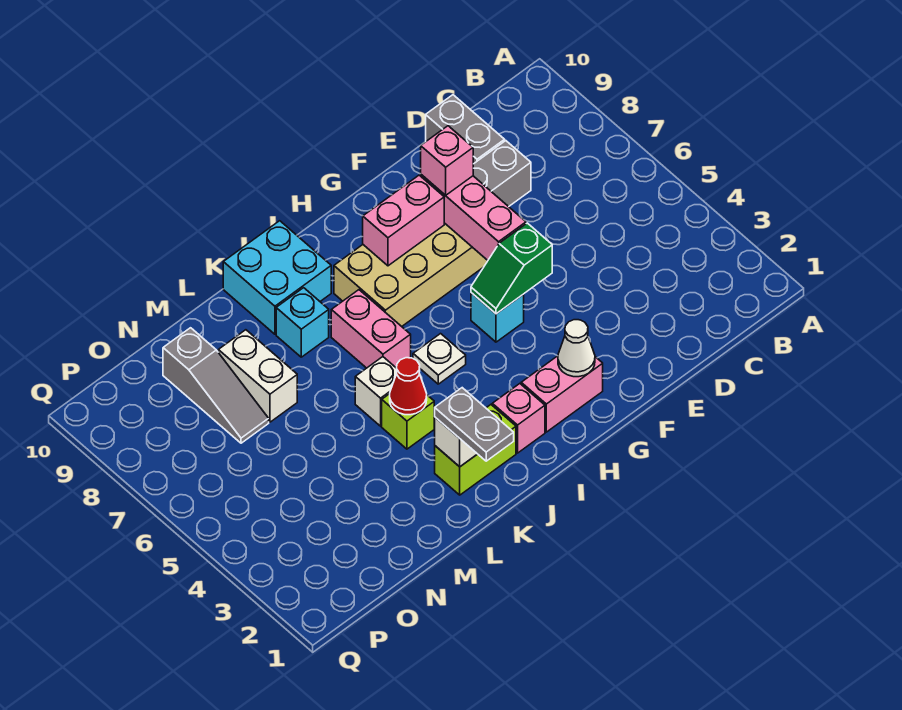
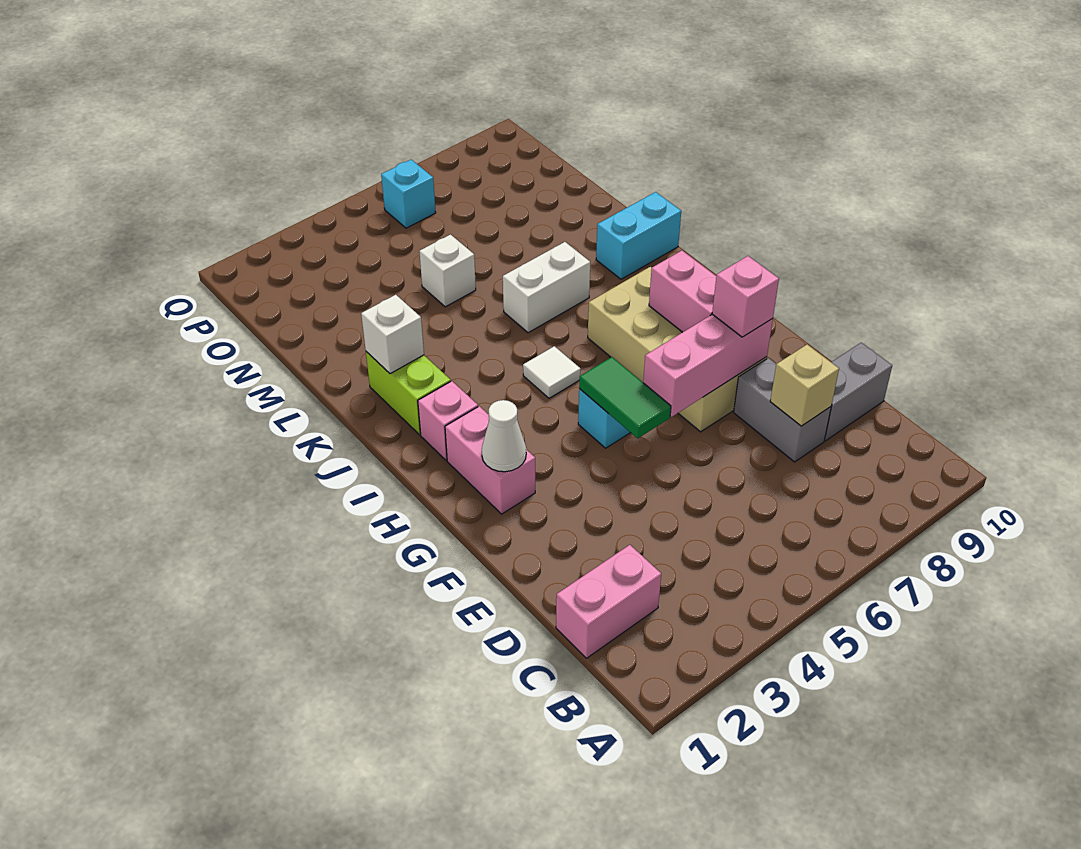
none -> tan brick D8 level 2
green slope F5:G5 level 2 top F -> green tile F5:G5 level 2
white plate I5 level 1 -> white tile I5 level 1
pink brick J6:J7 level 1 -> pink brick C1:C2 level 1
cyan brick J9:K10 level 1 -> cyan brick K9:K10 level 1
grey plate K1:K2 level 3 -> none
lime brick K4 level 1 -> none
red cone K4 level 2 -> none
white brick K5 level 1 -> white brick M5 level 1
cyan brick K8 level 1 -> cyan brick P6 level 1
white brick M7:M8 level 1 -> white brick K6:K7 level 1
grey slope N7:N9 level 1 top 9 -> none

